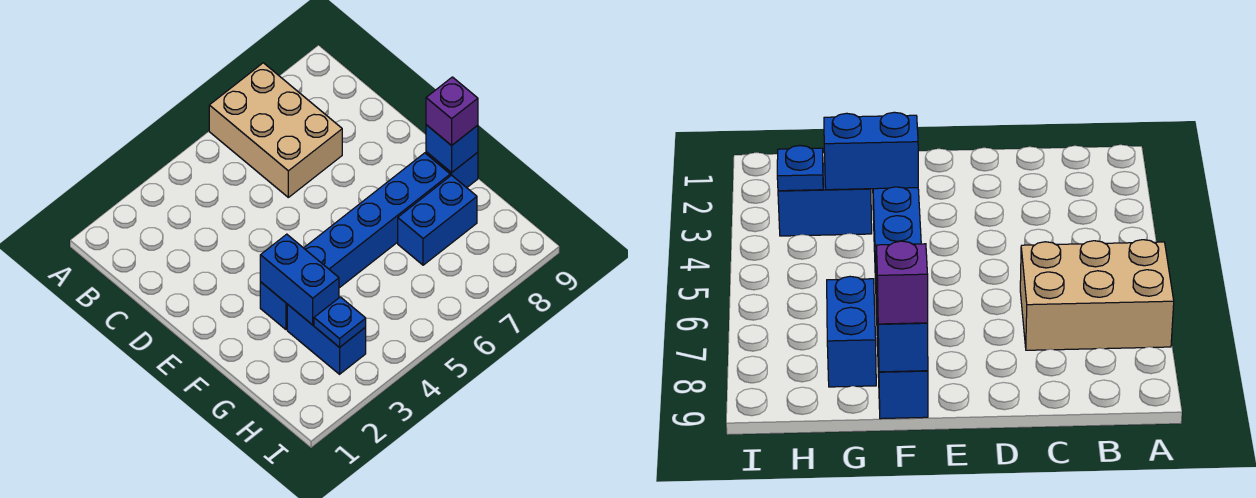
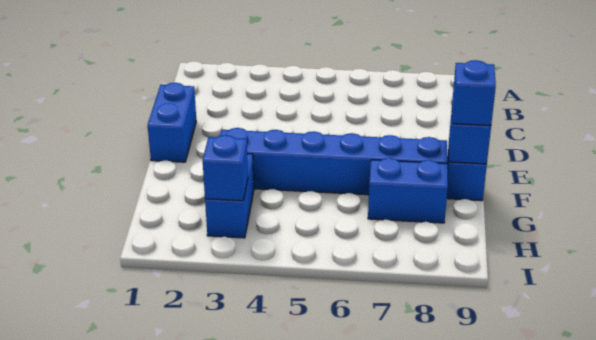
tan brick A6:C7 level 1 -> none
blue brick F3:G3 level 2 -> blue brick D1:E1 level 1
purple brick F9 level 3 -> blue brick F9 level 3
blue plate H3 level 2 -> blue brick H3 level 2

